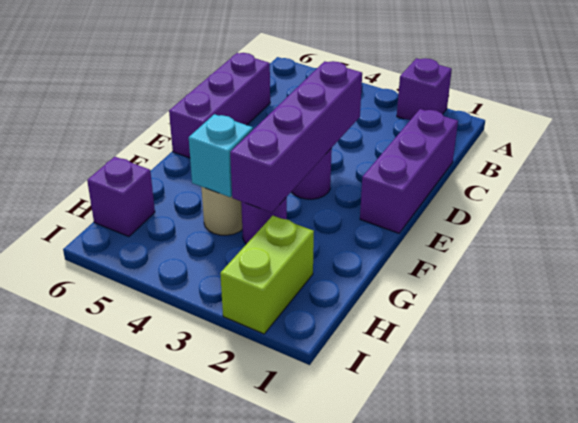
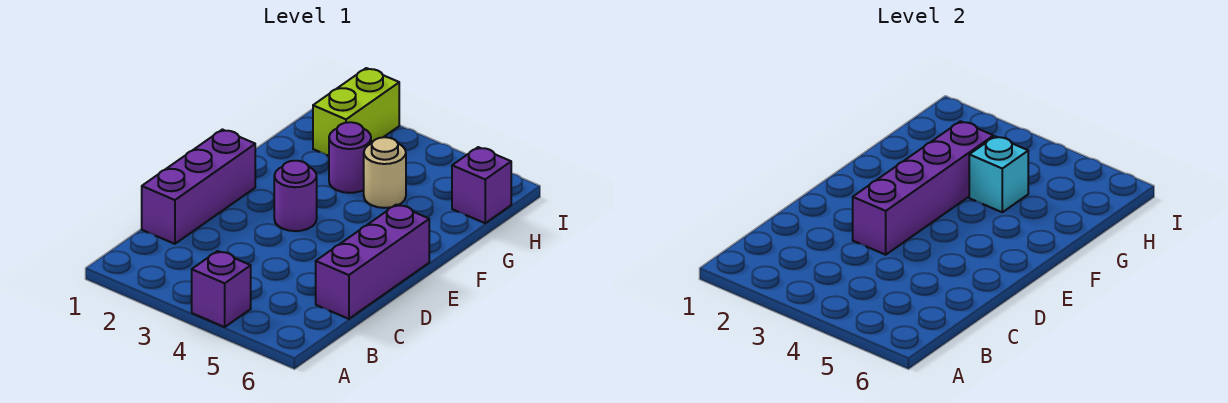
purple brick A2 level 1 -> purple brick A4 level 1

